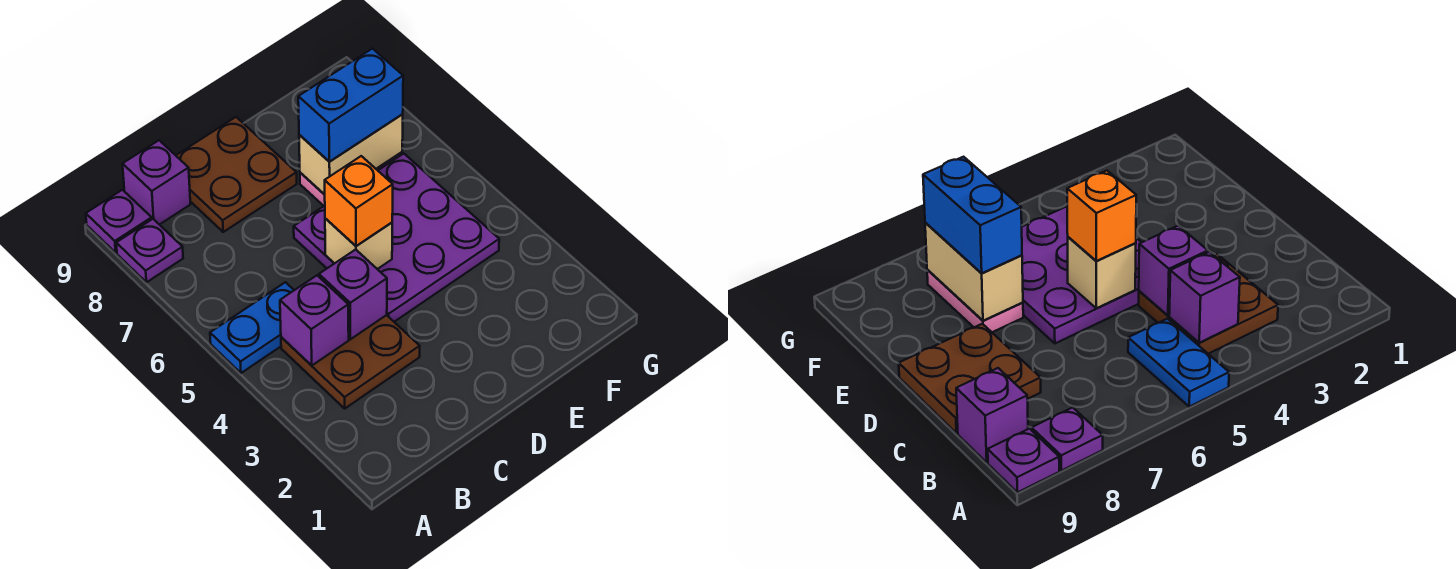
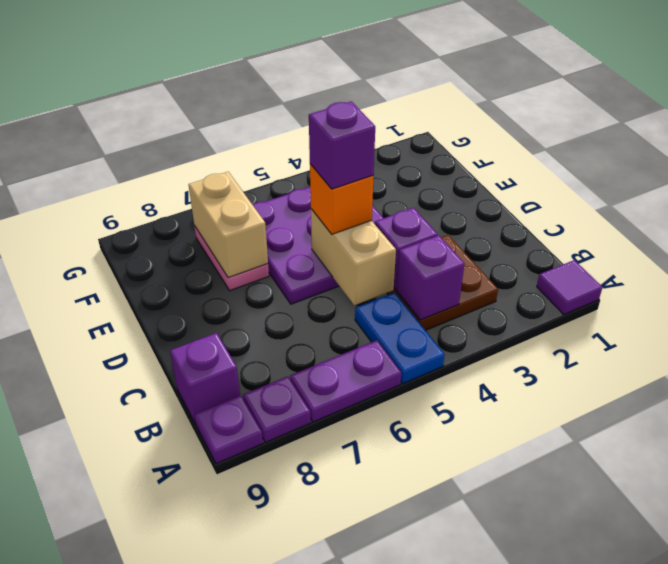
none -> purple tile A1 level 1
none -> purple plate A6:A7 level 1
brown plate C8:D9 level 1 -> none
tan brick D5 level 2 -> tan brick C5:D5 level 2
none -> purple brick D5 level 4
blue brick E7:F7 level 3 -> none

